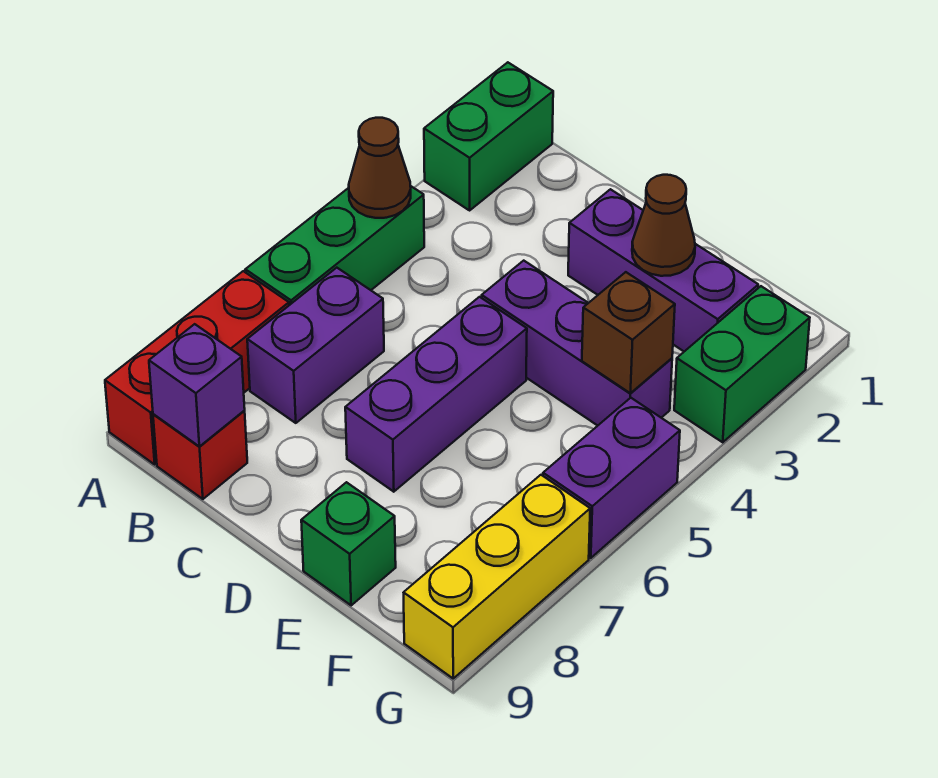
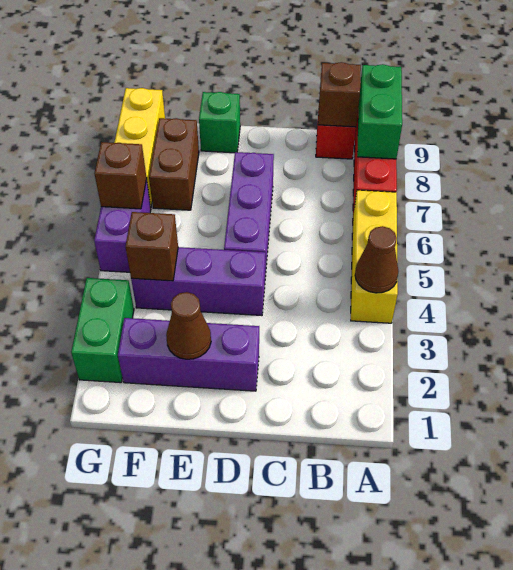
green brick A1:A2 level 1 -> green brick A8:A9 level 2
green brick A4:A6 level 1 -> yellow brick A4:A6 level 1
purple brick B6:B7 level 1 -> none
purple brick B9 level 2 -> brown brick B9 level 2
none -> brown brick F7:F8 level 1
none -> brown brick G6 level 2

